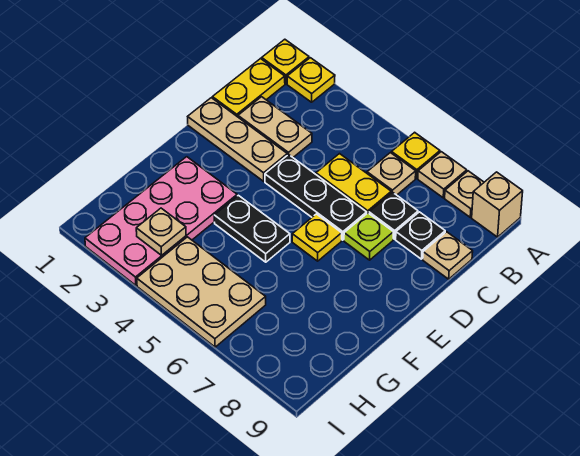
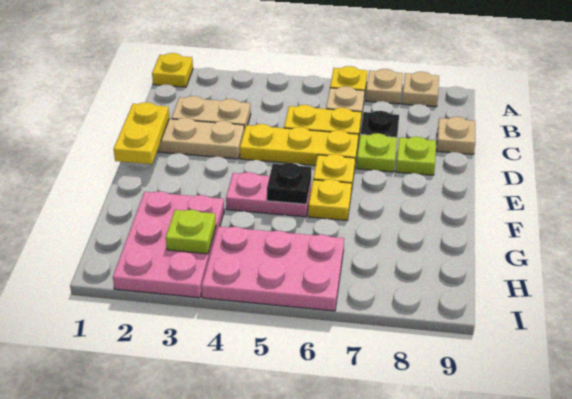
yellow plate A2 level 1 -> yellow plate F6 level 1
tan brick A9 level 1 -> none
yellow plate B1:C1 level 1 -> yellow plate D1:E1 level 2
black plate C8 level 1 -> black plate F5 level 2
black plate D4:D6 level 1 -> yellow plate D4:D6 level 1
none -> lime plate D8 level 1
pink plate F2:I3 level 1 -> pink plate G2:I3 level 1
black plate F4:F5 level 1 -> pink plate F4:F5 level 1
tan plate H3 level 2 -> lime plate H3 level 2
tan plate H4:I6 level 1 -> pink plate H4:I6 level 1

